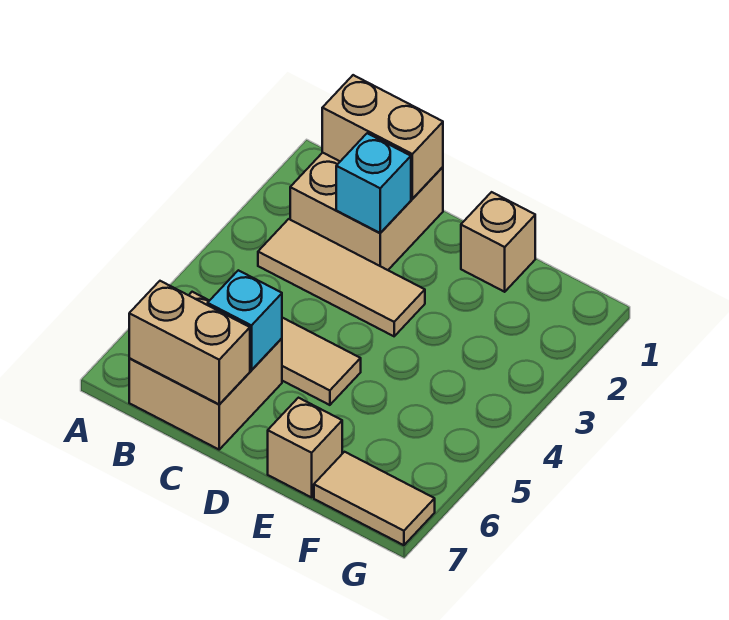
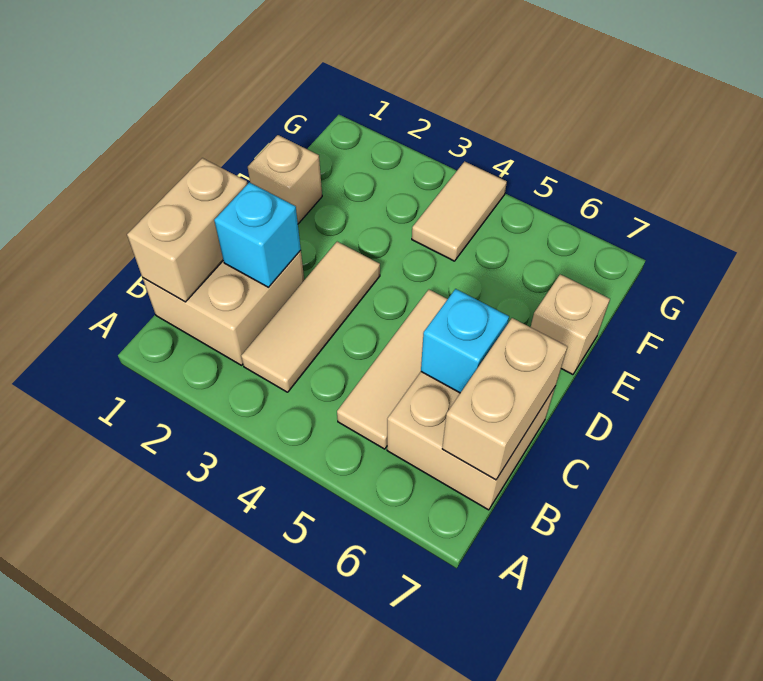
tan tile F7:G7 level 1 -> tan tile F4:G4 level 1

